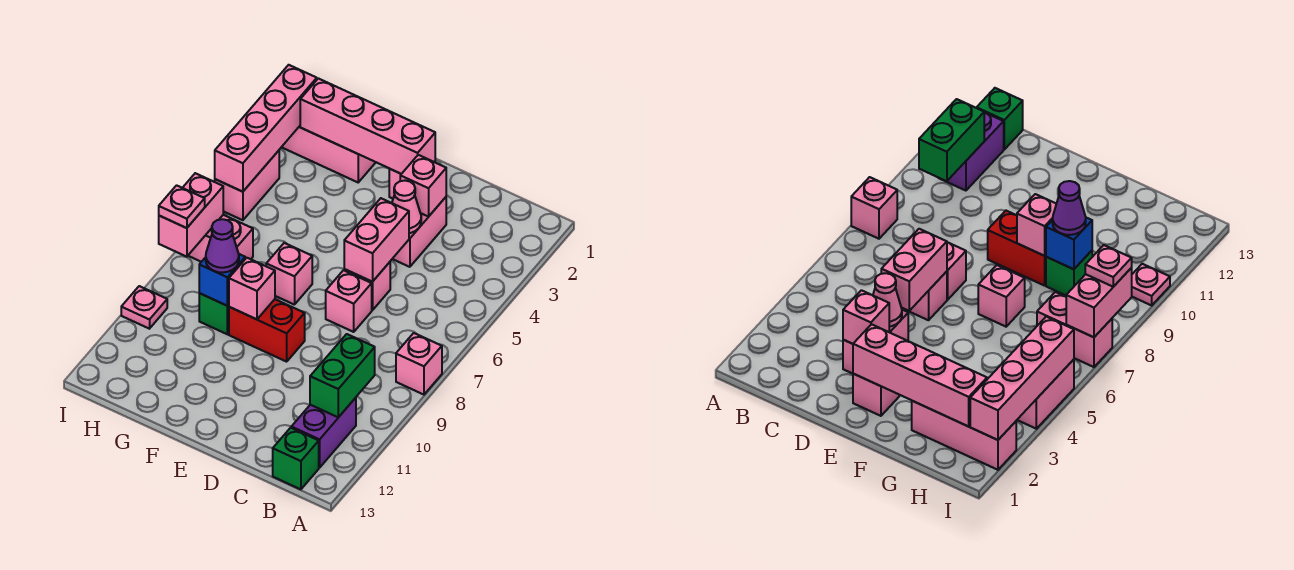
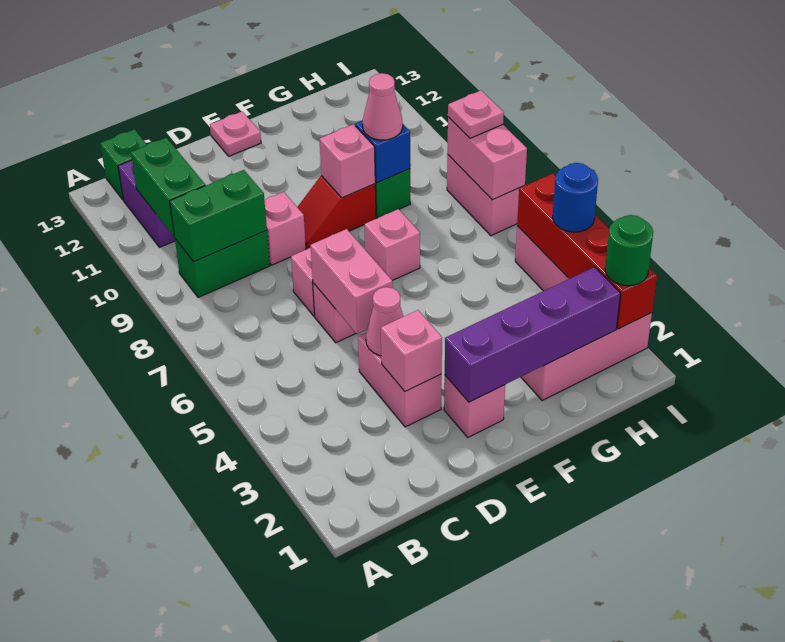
pink brick A8 level 1 -> pink brick D9 level 1
none -> green brick B9:C9 level 1
none -> green brick B9:C9 level 2
pink brick E2:H2 level 2 -> purple brick E2:H2 level 2
red brick E9:F9 level 1 -> red slope E9:F9 level 1 top F
purple cone G9 level 3 -> pink cone G9 level 3
pink brick H7:I7 level 1 -> pink brick I7:I8 level 1
pink brick I2:I5 level 2 -> red brick I2:I5 level 2
none -> green round brick I2 level 3
none -> blue round brick I4 level 3
pink plate I10 level 1 -> pink plate E13 level 1

